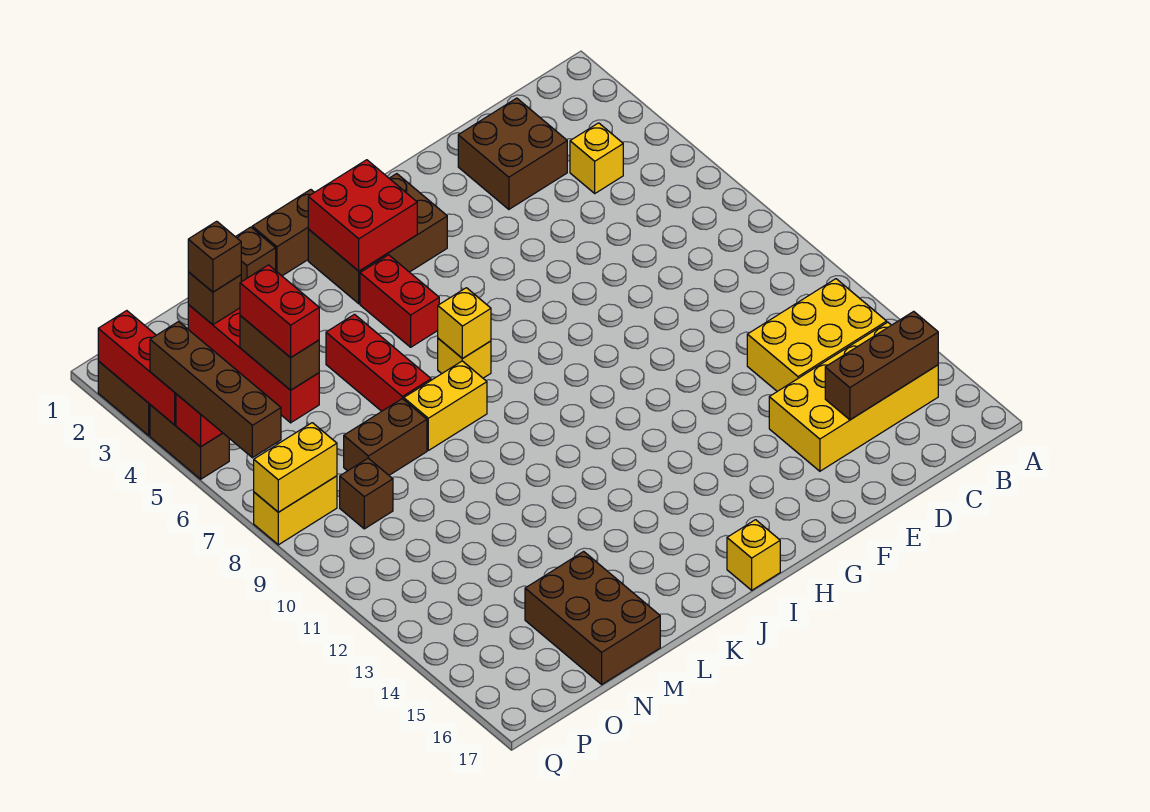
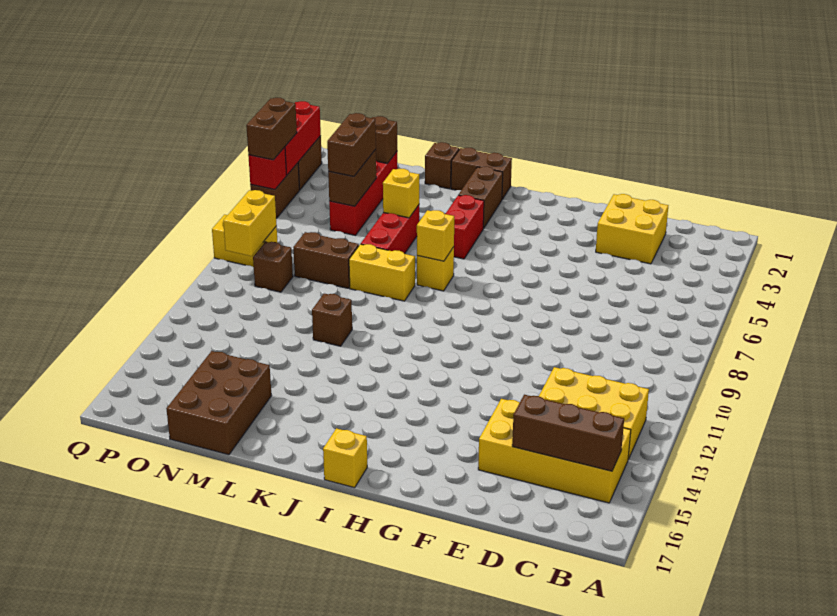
yellow brick C4 level 1 -> yellow brick L5 level 2
brown brick D2:E3 level 1 -> yellow brick D2:E3 level 1
brown brick H2:J3 level 1 -> brown brick J2:J3 level 1
red brick I2:J3 level 2 -> none
brown brick N2 level 3 -> brown brick L11 level 1
red brick N4:N5 level 3 -> brown brick N4:N5 level 3
yellow brick P8:Q8 level 2 -> yellow brick P8:P9 level 2
brown brick Q4:Q7 level 3 -> brown brick Q4:Q5 level 3

